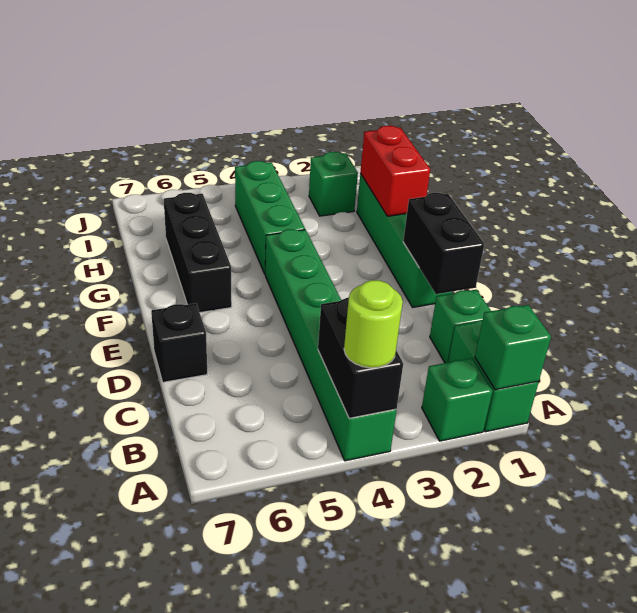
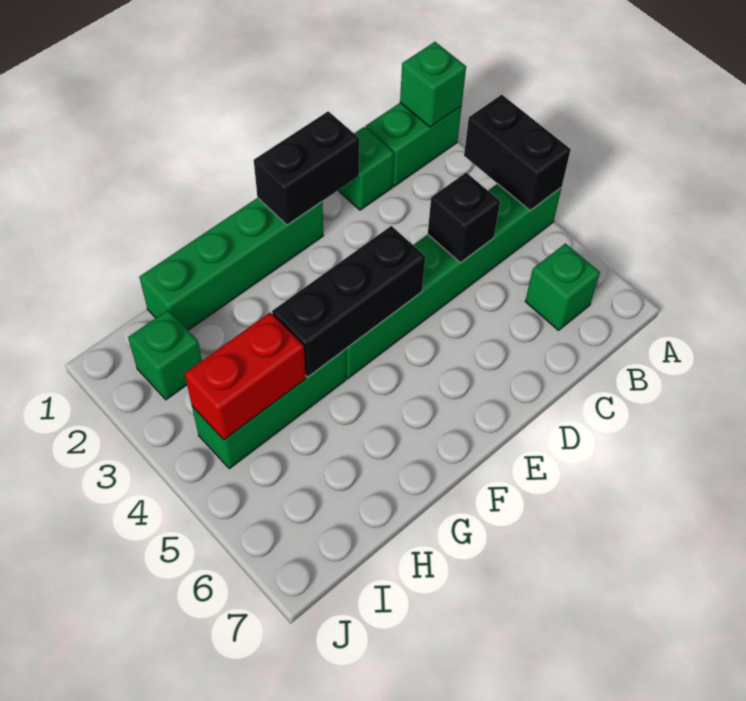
green brick A2 level 1 -> green brick B6 level 1
black brick A4:B4 level 2 -> black brick A3:A4 level 2
lime round brick A4 level 3 -> none
black brick D7 level 1 -> black brick C4 level 2
black brick F6:H6 level 1 -> black brick E4:G4 level 2
red brick G1:H1 level 2 -> red brick H4:I4 level 2

